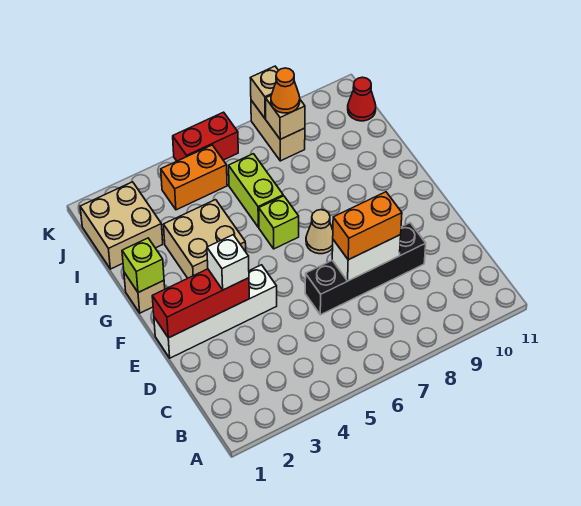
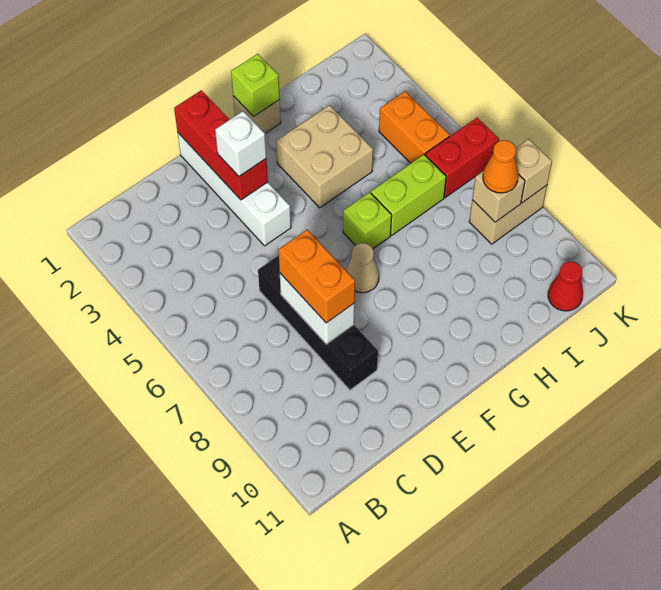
tan brick I1:J2 level 1 -> none
red brick K5:K6 level 1 -> red brick J6:K6 level 1

